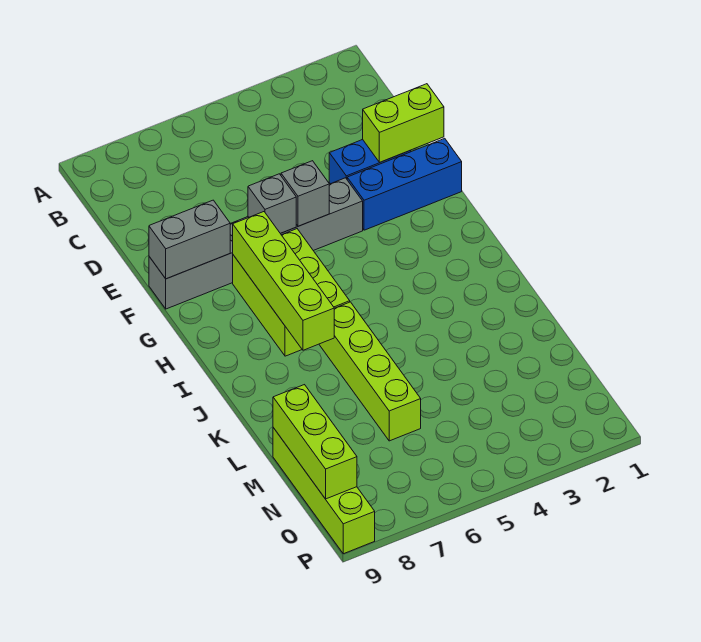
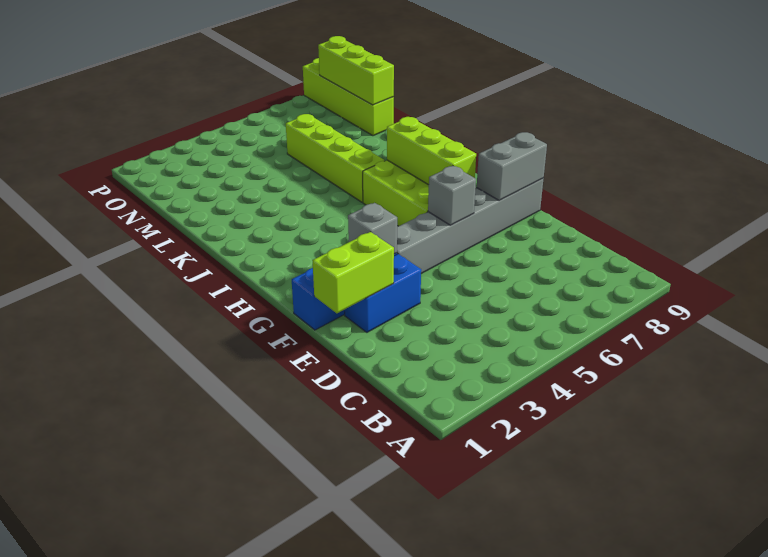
grey brick F5 level 2 -> grey brick F3 level 2
lime brick G7:J7 level 2 -> lime brick G7:I7 level 2

